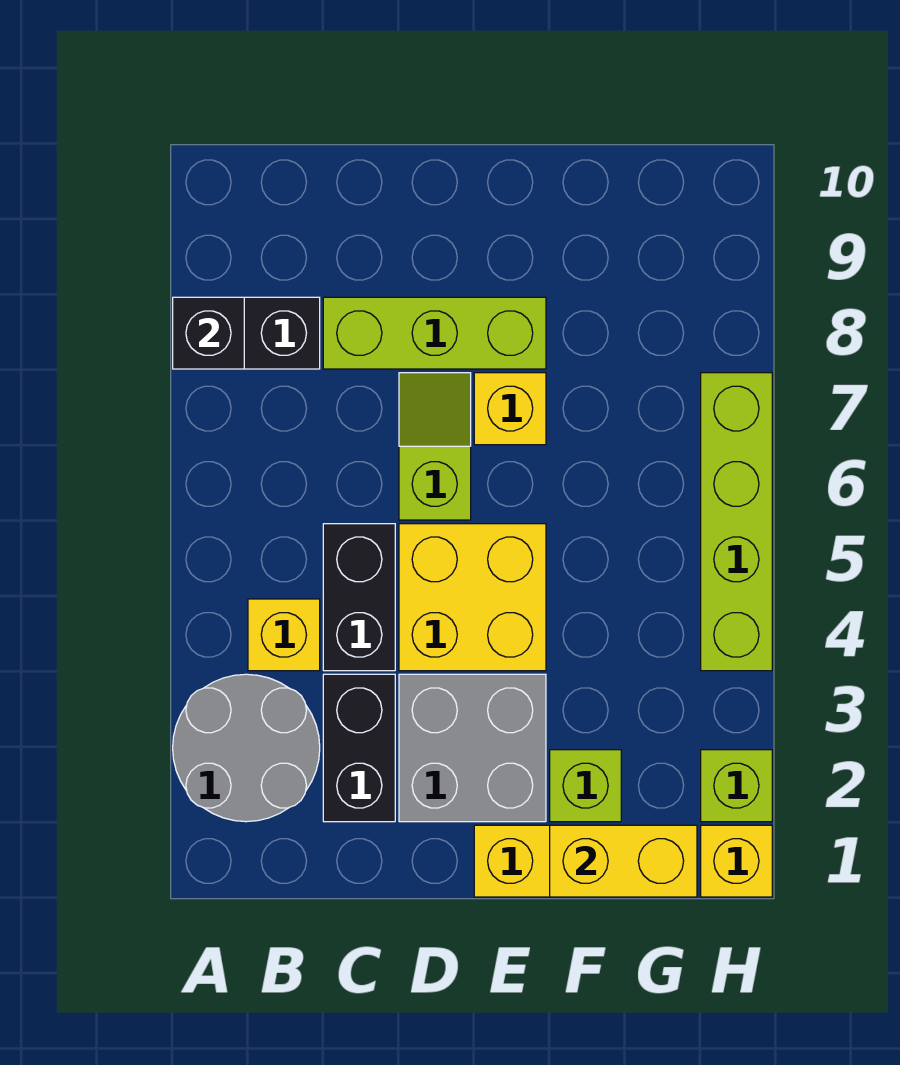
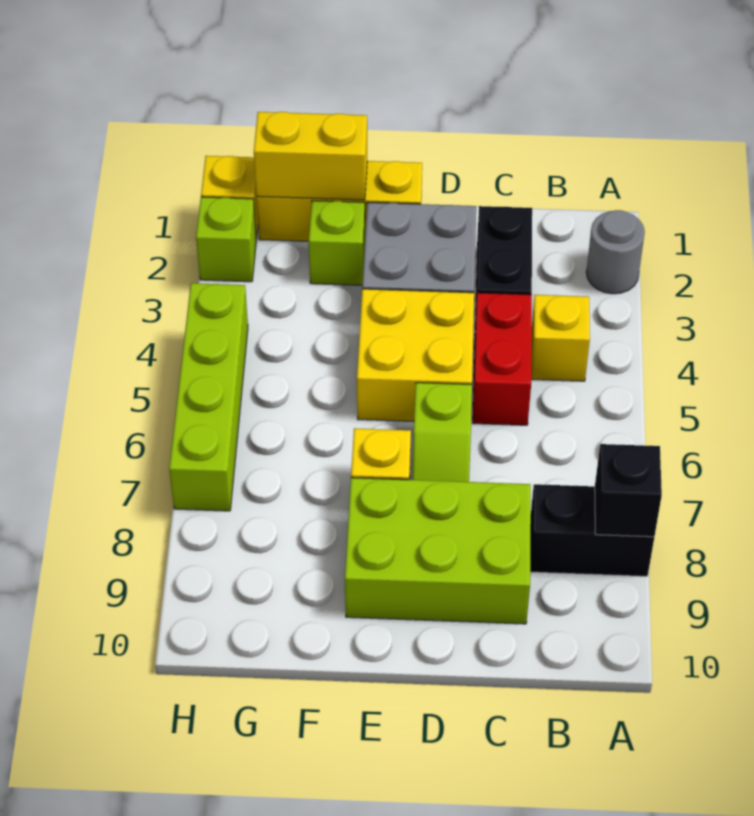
grey round brick A2:B3 level 1 -> grey round brick A2 level 1
black brick C4:C5 level 1 -> red brick C4:C5 level 1
lime brick C8:E8 level 1 -> lime brick C8:E9 level 1

